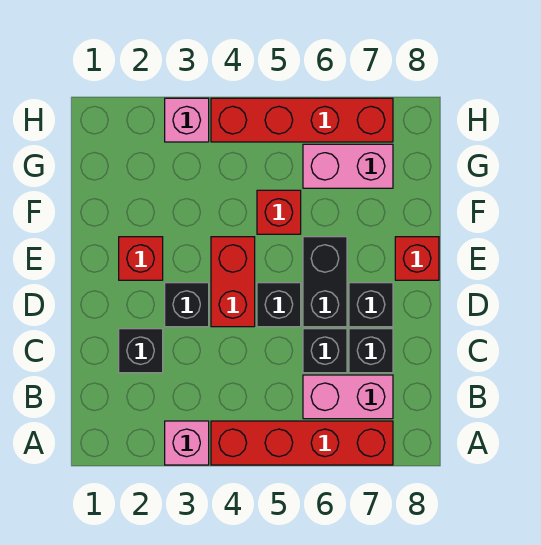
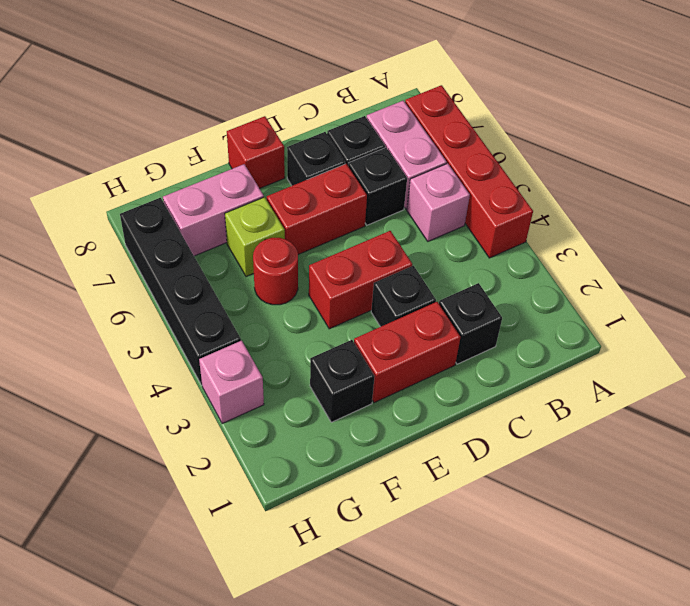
pink brick A3 level 1 -> pink brick B5 level 1
black brick D5 level 1 -> black brick F2 level 1
black brick D6:E6 level 1 -> red brick D6:E6 level 1
red brick E2 level 1 -> red brick D2:E2 level 1
red brick F5 level 1 -> red round brick F5 level 1
none -> lime brick F6 level 1
pink brick G6:G7 level 1 -> pink brick F7:G7 level 1
red brick H4:H7 level 1 -> black brick H4:H7 level 1

